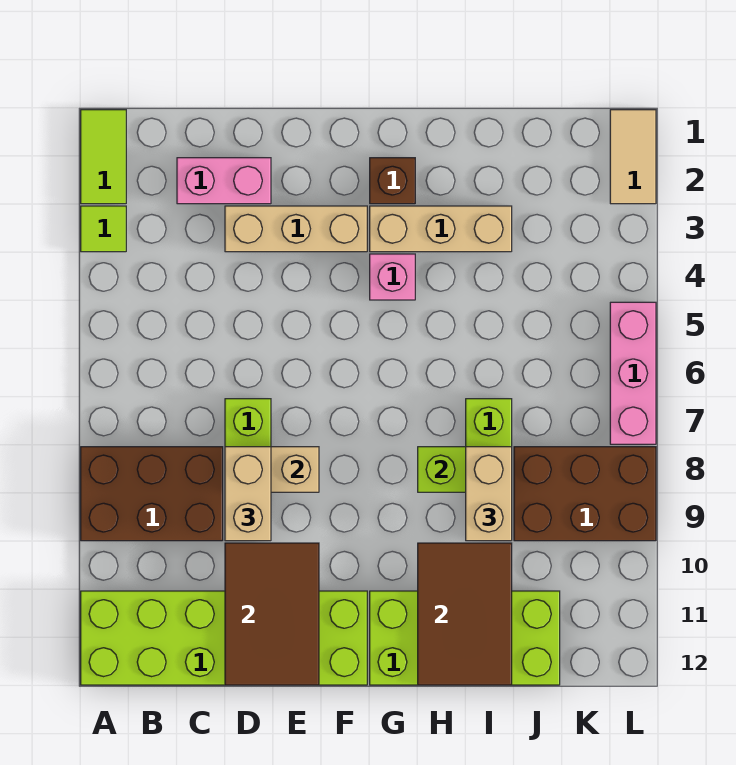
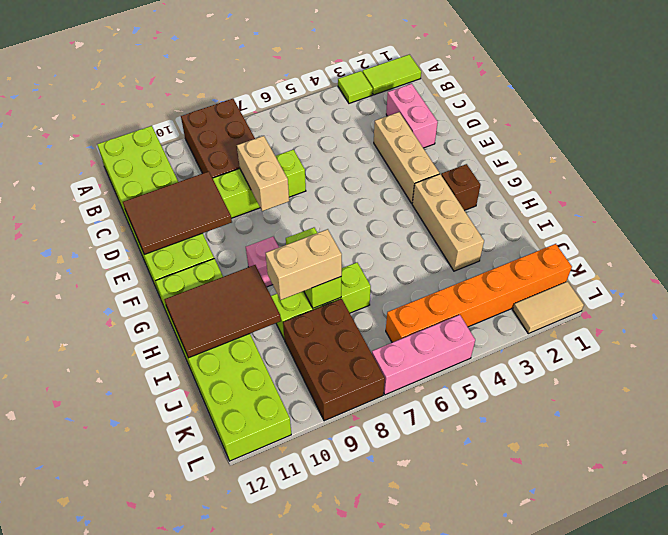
tan brick D8:D9 level 3 -> none
pink brick G4 level 1 -> pink brick G9 level 1
lime brick G11:J12 level 1 -> lime brick G11:L12 level 1
none -> orange brick K1:K6 level 1

